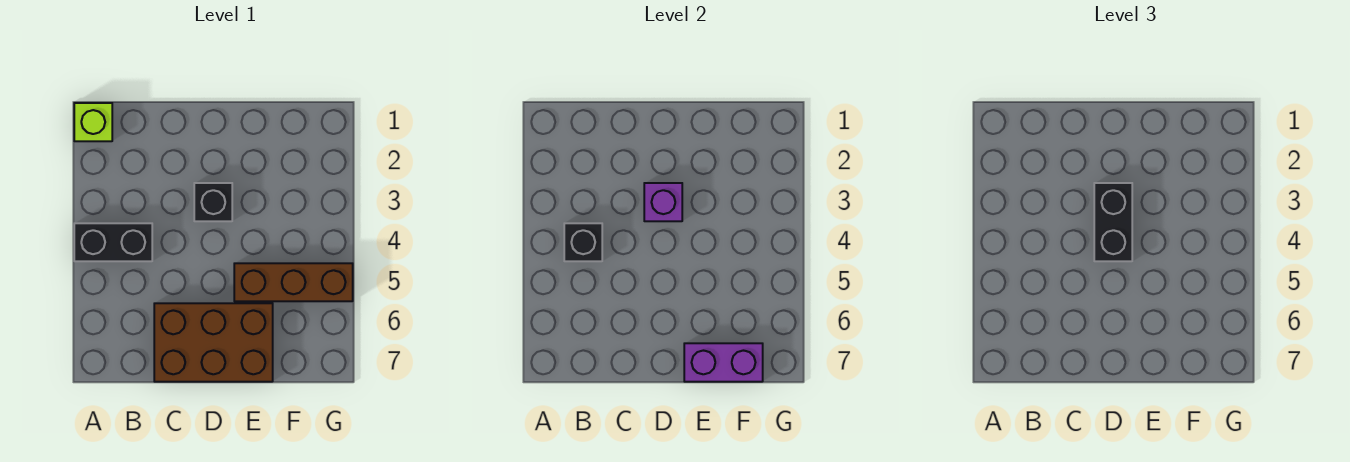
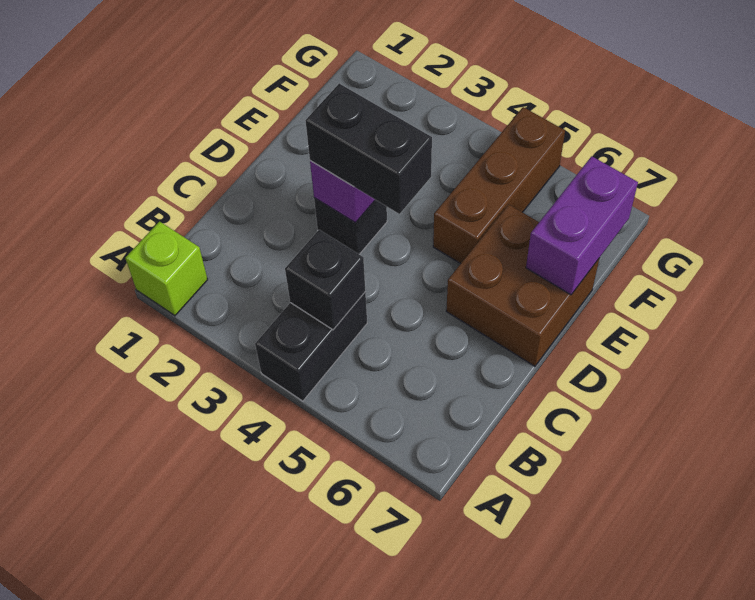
brown brick C6:E7 level 1 -> brown brick D6:E7 level 1

